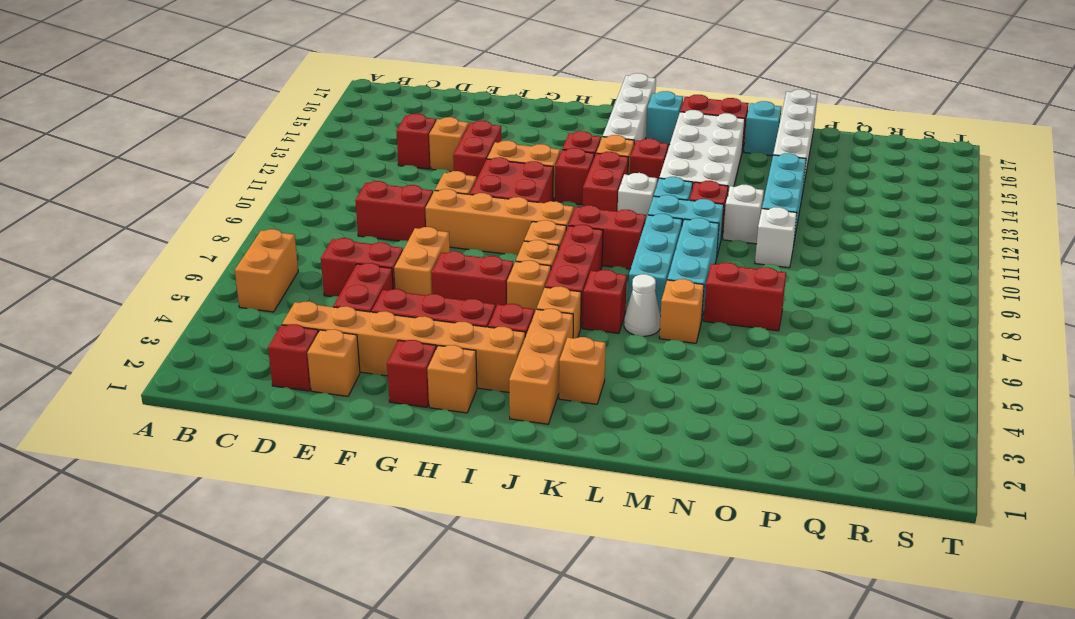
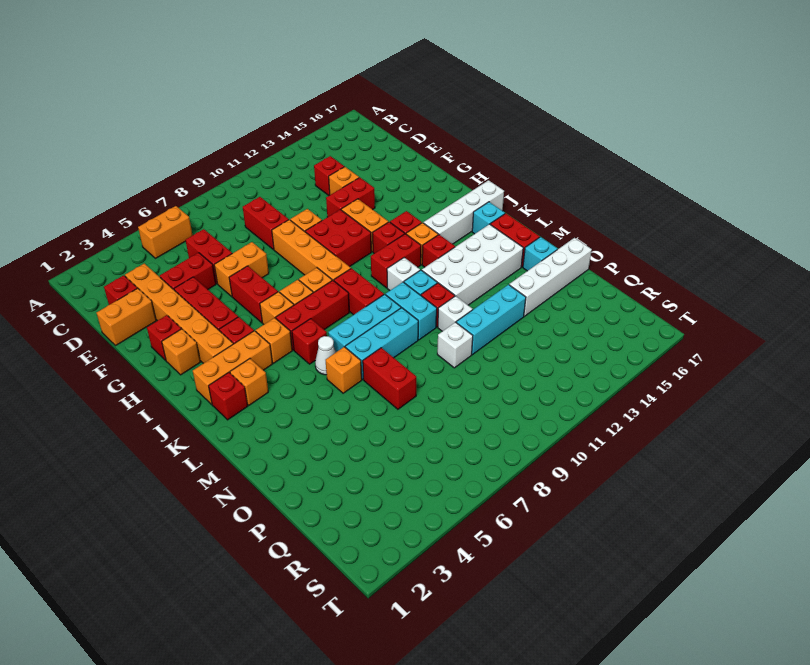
orange brick E2 level 1 -> orange brick E1:E2 level 1
none -> red brick K2 level 1

